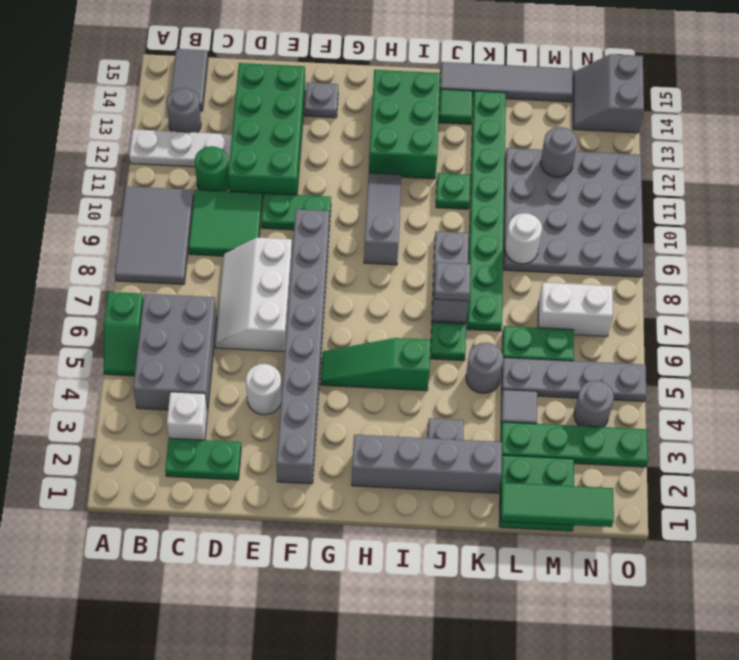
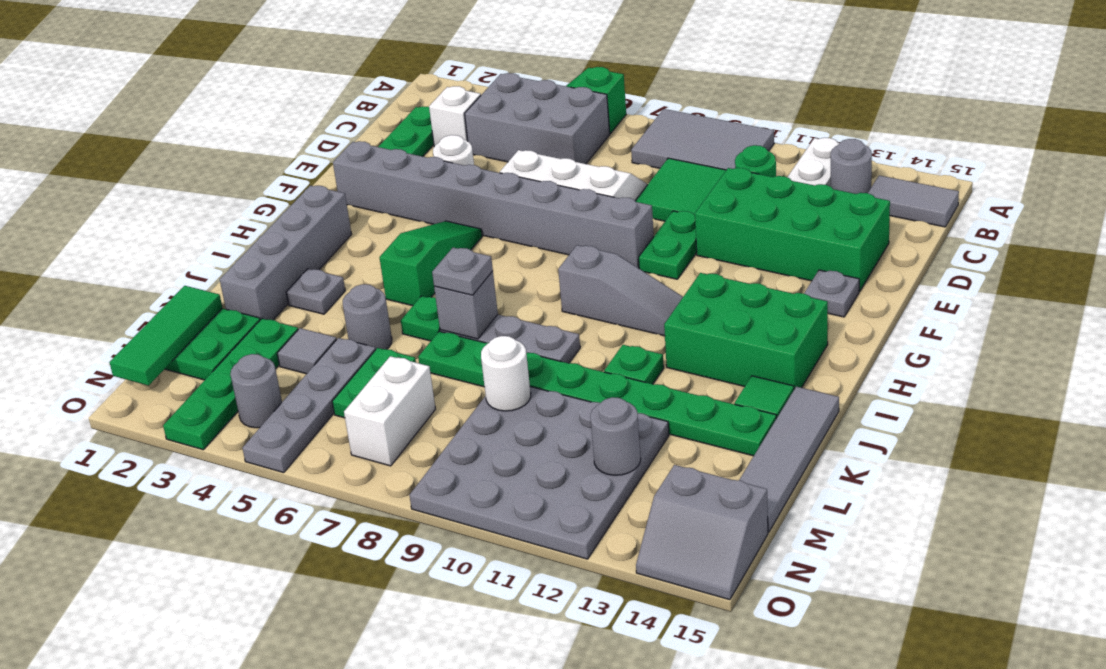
grey slope N14:O15 level 1 top O -> grey slope N14:O15 level 1 top N

